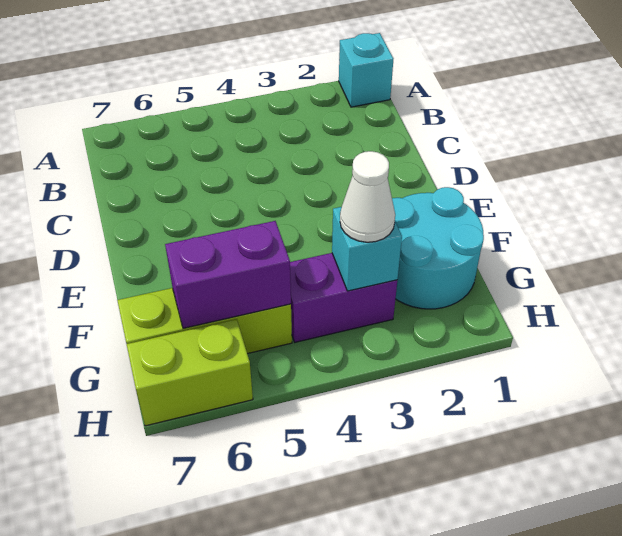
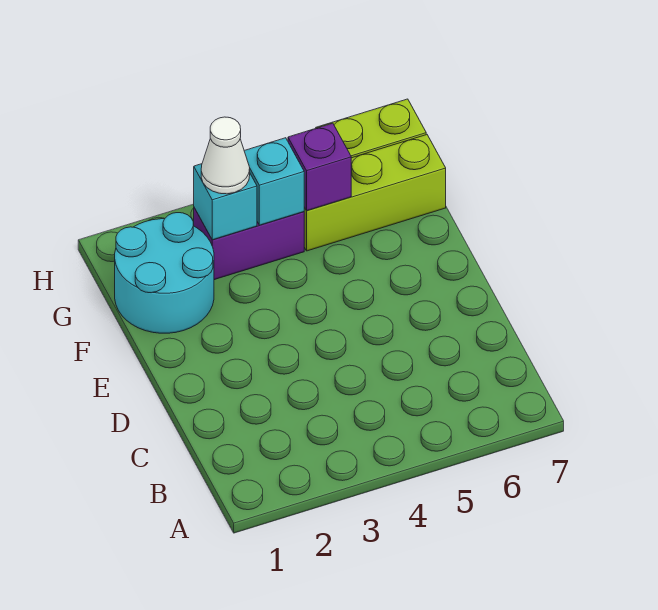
cyan brick A1 level 1 -> cyan brick G4 level 2
purple brick G5:G6 level 2 -> purple brick G5 level 2

